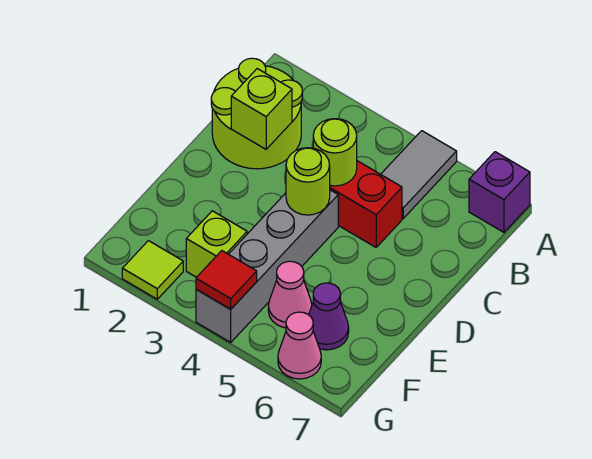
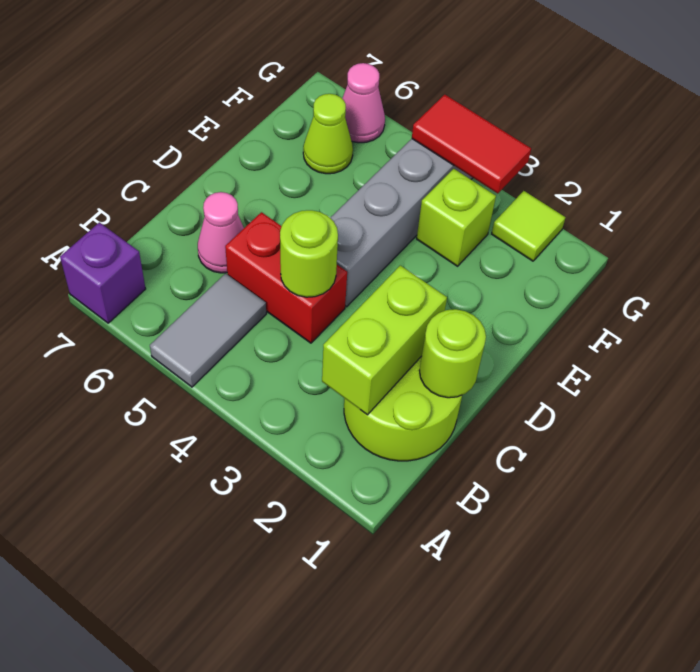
lime brick C2 level 2 -> lime brick B2:C2 level 2
lime round brick D4 level 2 -> lime round brick C1 level 2
pink cone F5 level 1 -> pink cone C6 level 1
purple cone F6 level 1 -> lime cone F6 level 1
red tile G4 level 2 -> red tile G3:G4 level 2

